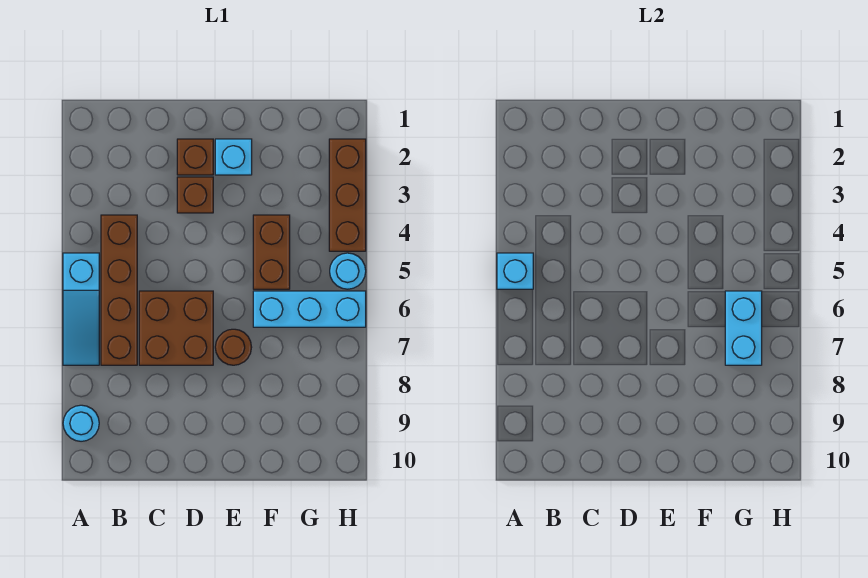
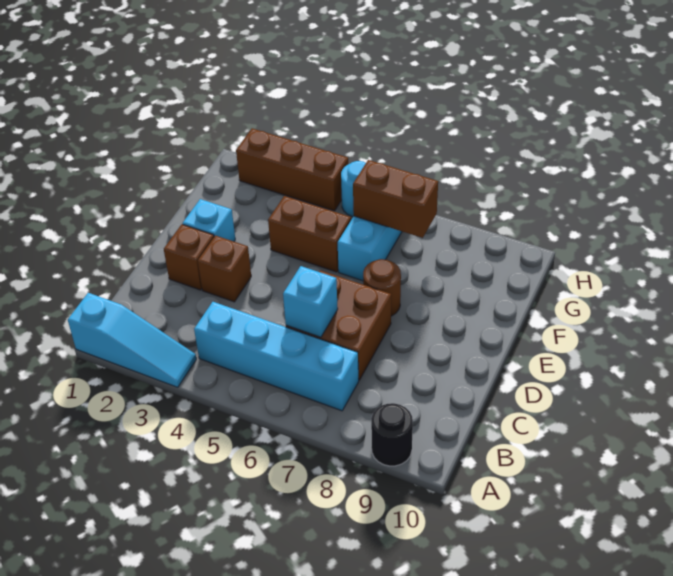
cyan slope A5:A7 level 1 top 5 -> cyan slope A1:A3 level 1 top 1
cyan brick A5 level 2 -> cyan brick C6 level 2
cyan round brick A9 level 1 -> black round brick A9 level 1
brown brick B4:B7 level 1 -> cyan brick B4:B7 level 1
cyan brick G6:G7 level 2 -> brown brick G6:G7 level 2

